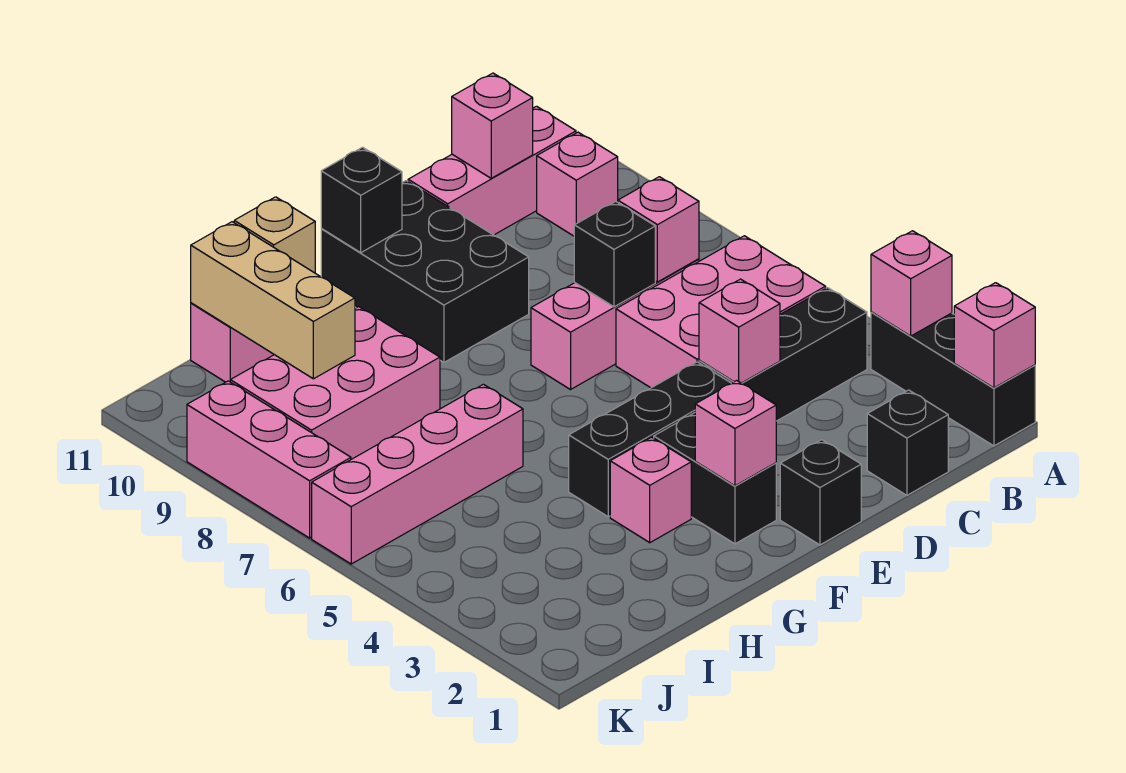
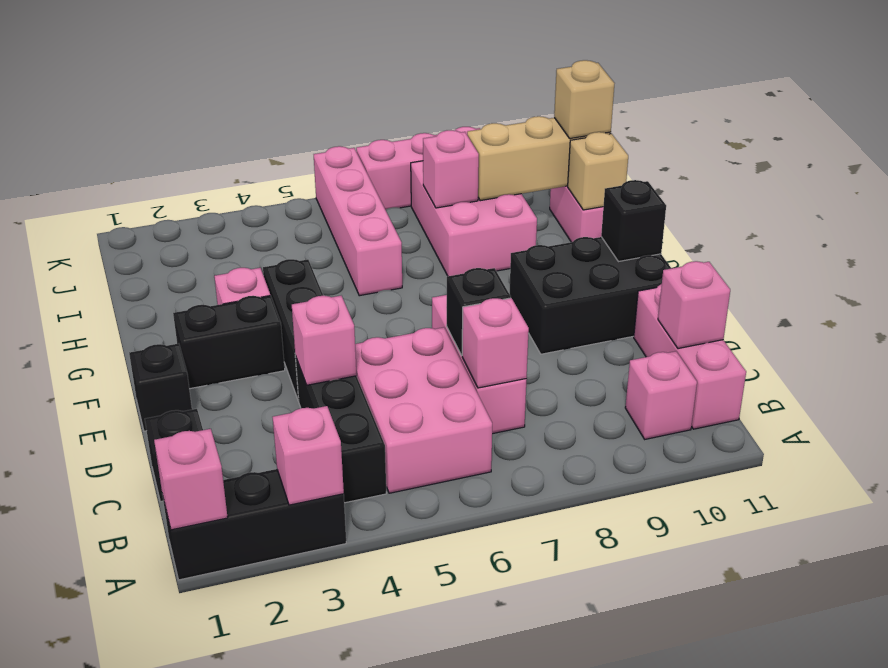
pink brick F2 level 2 -> pink brick I8 level 2
none -> tan brick I11 level 3

